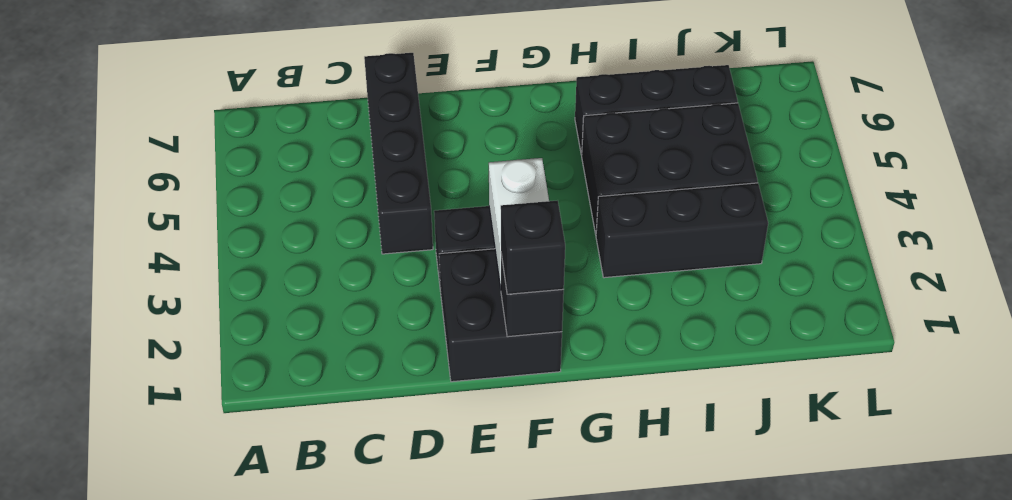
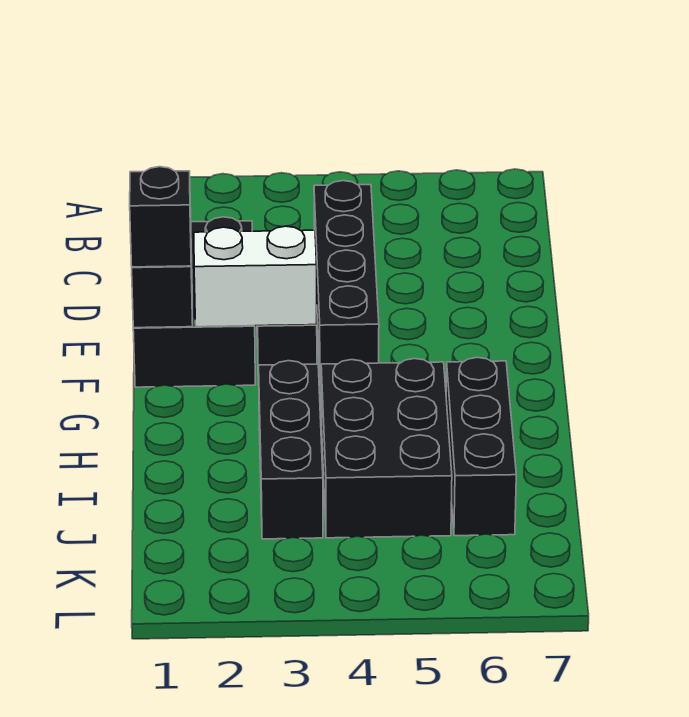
black brick D4:D7 level 1 -> black brick C4:F4 level 1
black brick E1:F2 level 1 -> black brick D1:F2 level 1

